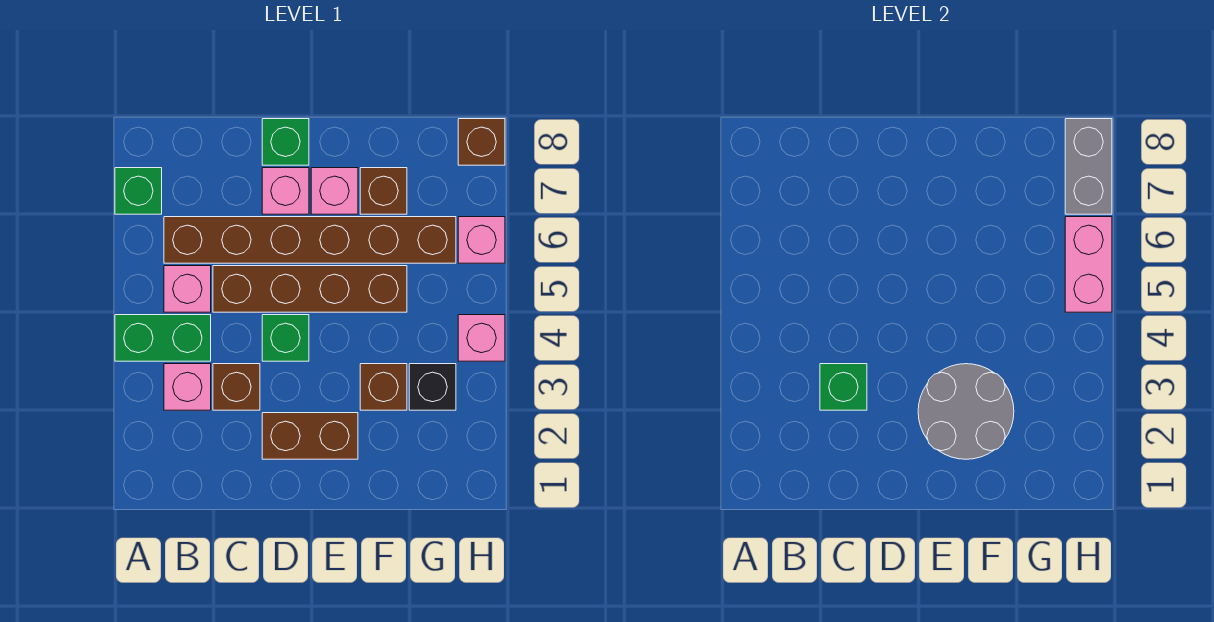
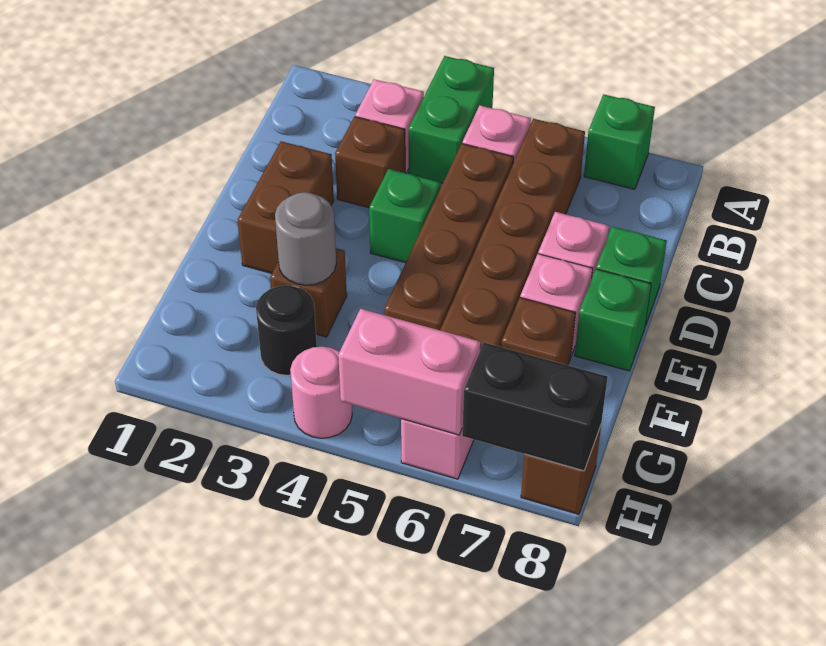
green brick C3 level 2 -> green brick E8 level 1
grey round brick E2:F3 level 2 -> grey round brick F3 level 2
black brick G3 level 1 -> black round brick G3 level 1
pink brick H4 level 1 -> pink round brick H4 level 1
grey brick H7:H8 level 2 -> black brick H7:H8 level 2

